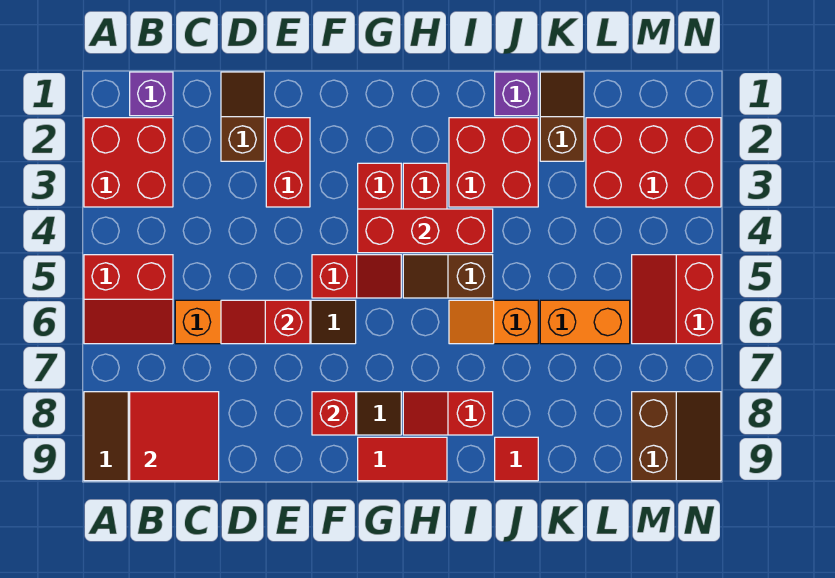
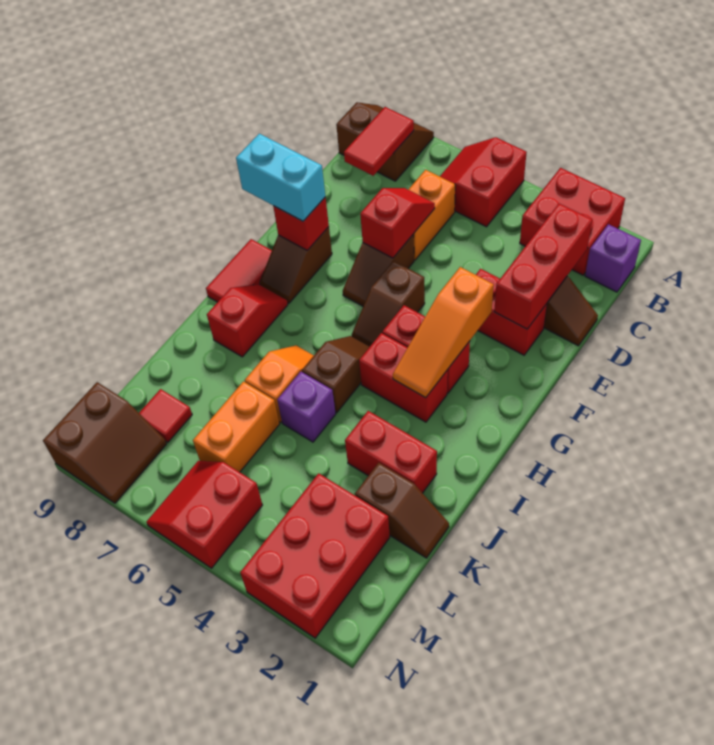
red tile B8:C9 level 2 -> red tile B8:C8 level 2
none -> orange slope F3:H3 level 2 top F
red slope F5:G5 level 1 top F -> brown slope F5:G5 level 1 top F
none -> cyan brick F8:F9 level 3
red brick G4:I4 level 2 -> red brick C2:E2 level 2
red brick I2:J3 level 1 -> red brick J2:J3 level 1
purple brick J1 level 1 -> purple brick J5 level 1
red tile J9 level 1 -> red tile L8 level 1
red slope M5:N6 level 1 top N -> red slope M5:N6 level 1 top 5
brown slope M8:N9 level 1 top M -> brown slope M8:N9 level 1 top 9

